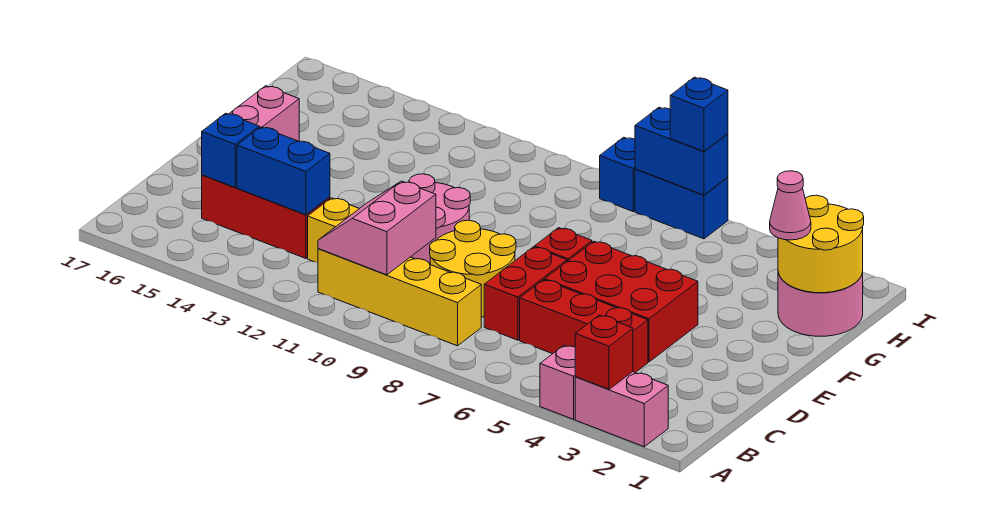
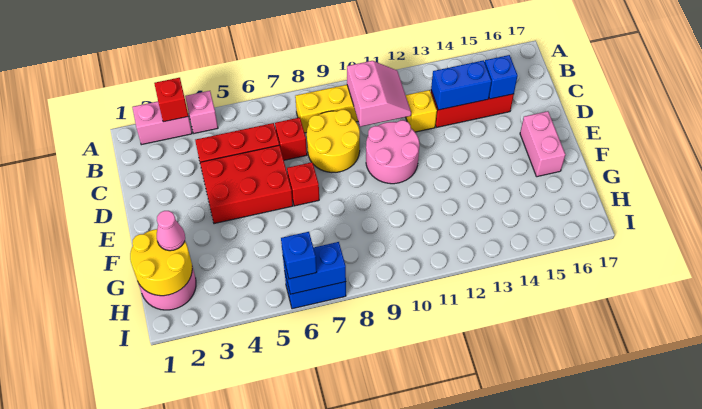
red brick C7:D7 level 1 -> red brick C7 level 1
blue brick I8 level 1 -> none

